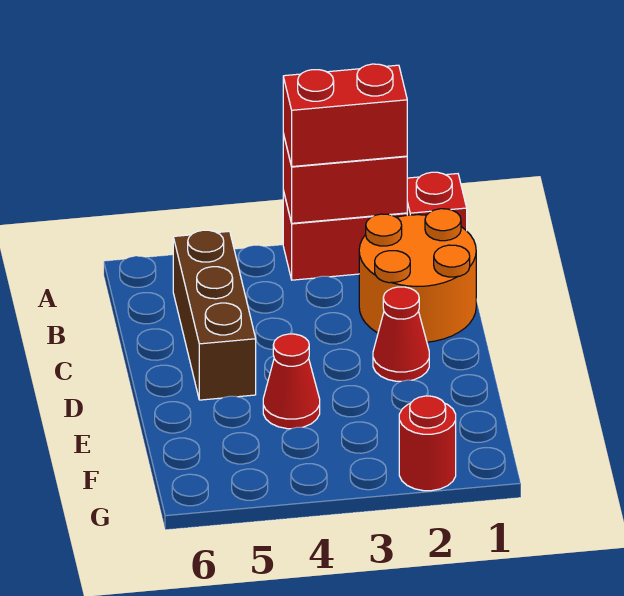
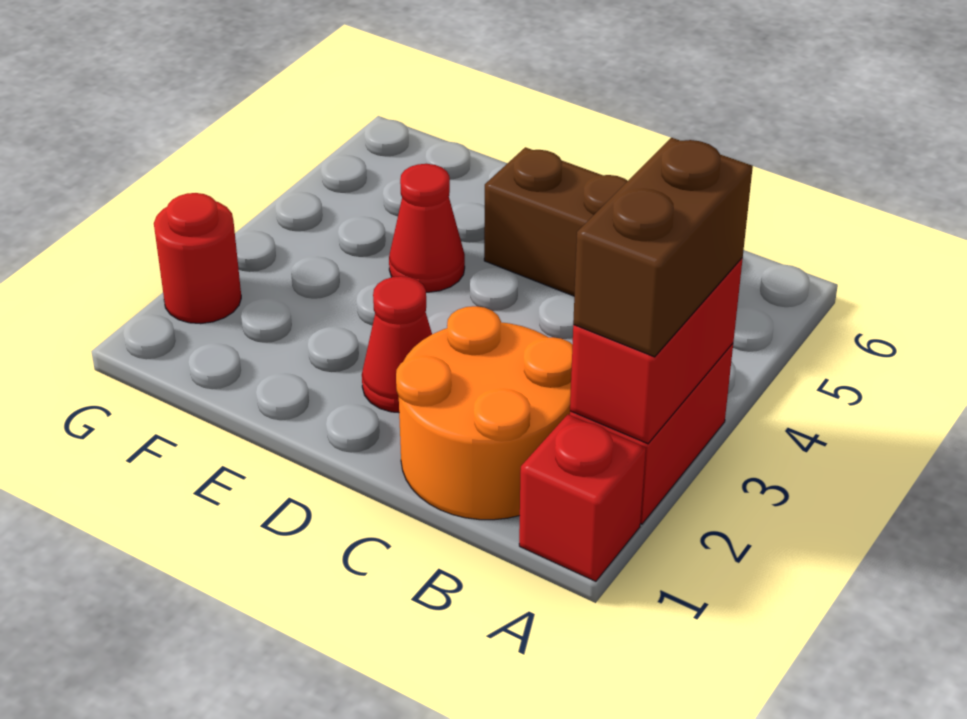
red brick A2:A3 level 3 -> brown brick A2:A3 level 3

